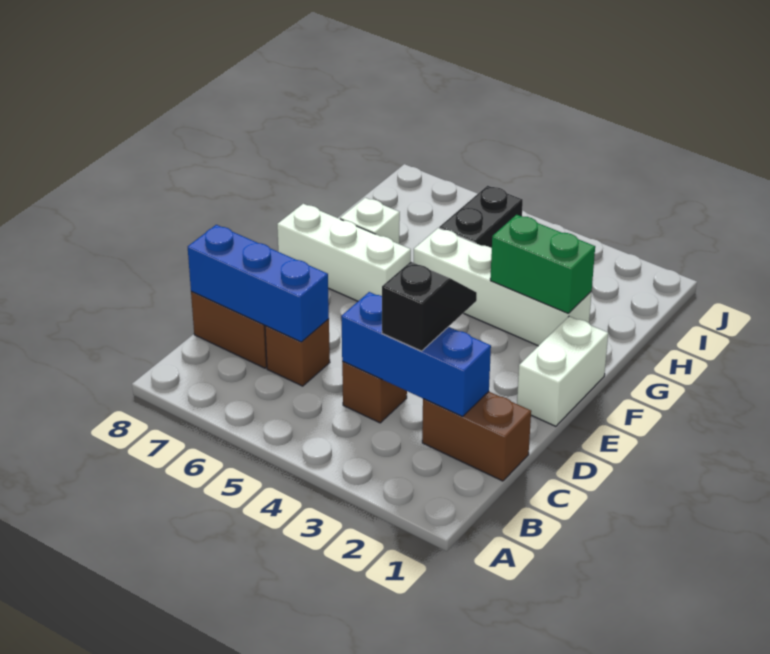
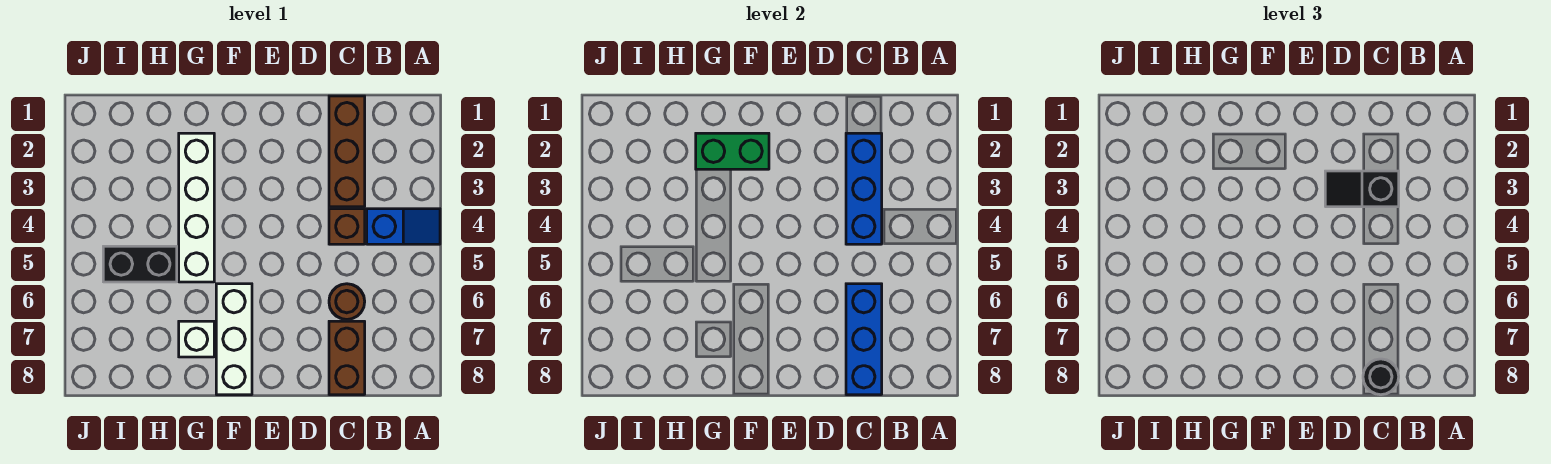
none -> blue slope A4:B4 level 1 top B
brown brick C1:C2 level 1 -> brown brick C1:C3 level 1
brown brick C6 level 1 -> brown round brick C6 level 1
none -> black round brick C8 level 3
white brick E1:F1 level 1 -> none
green brick G2:G3 level 2 -> green brick F2:G2 level 2

